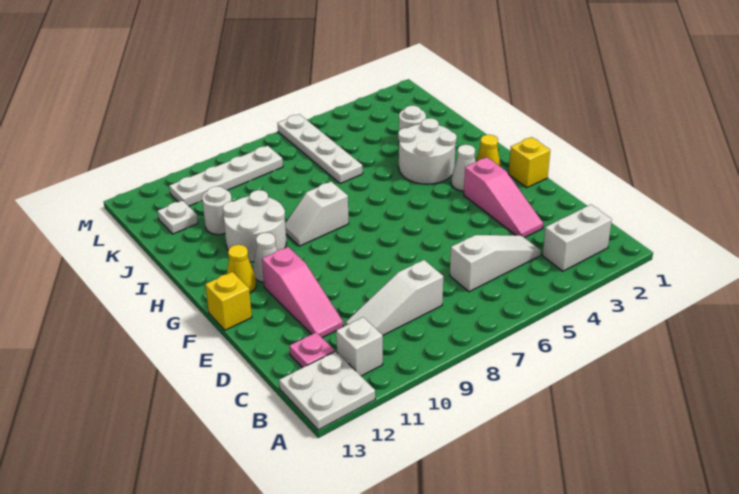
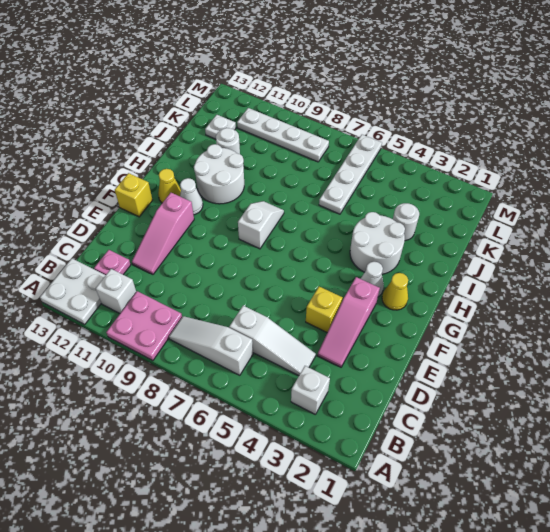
none -> pink plate A9:B10 level 1
white brick B2:B3 level 1 -> white brick B3 level 1
white slope C8:C10 level 1 top 8 -> white slope B6:B8 level 1 top 6
yellow brick F1 level 1 -> yellow brick E4 level 1
white slope H8:H9 level 1 top 8 -> white slope G8:H8 level 1 top G

